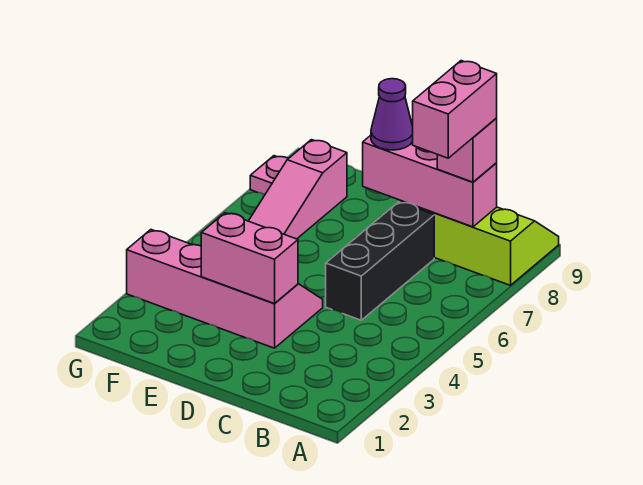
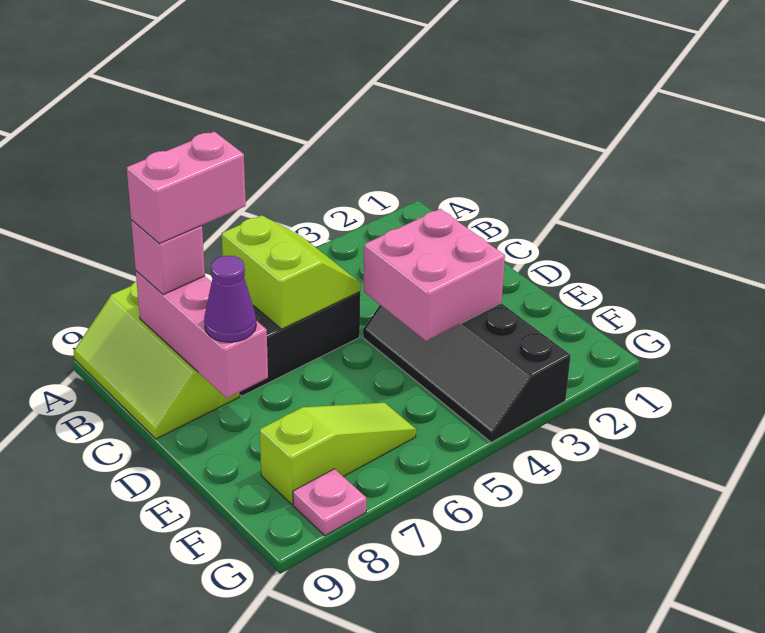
none -> lime slope B5:C6 level 2 top 6
pink slope D3:G4 level 1 top 3 -> black slope D3:G4 level 1 top 3
pink brick D3:E3 level 2 -> pink brick D3:E4 level 2
pink slope F6:F8 level 1 top 8 -> lime slope F6:F8 level 1 top 8

